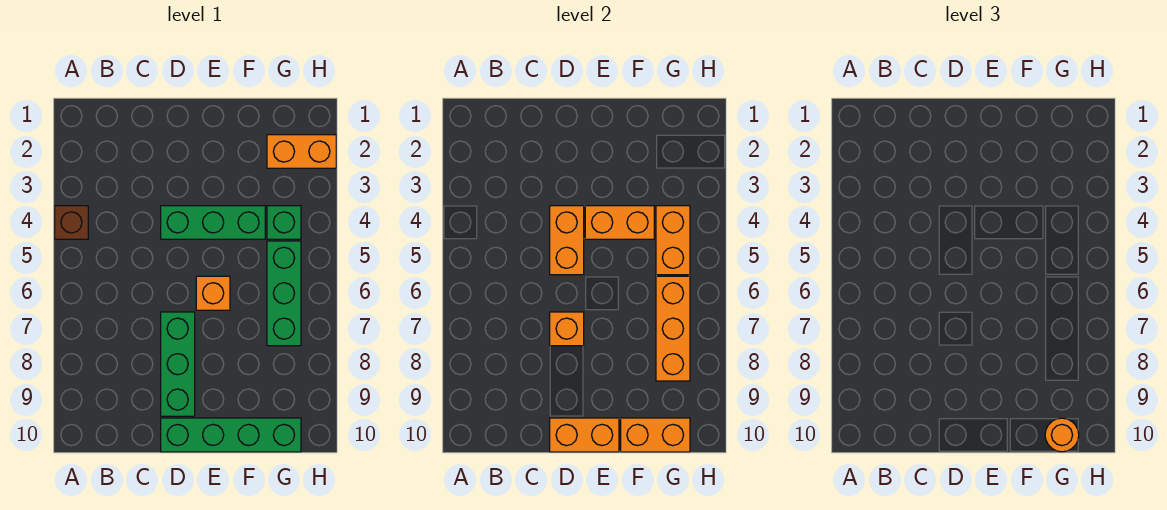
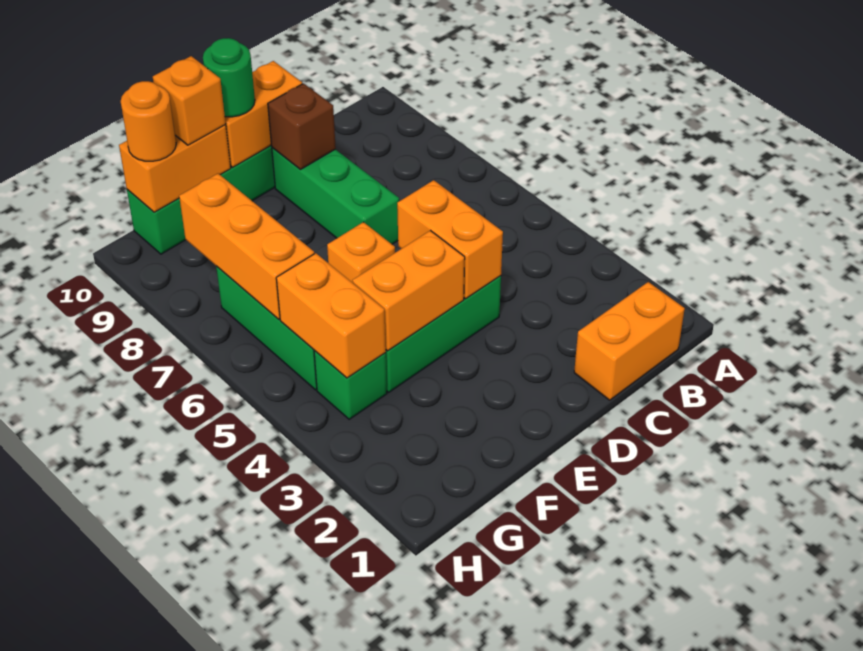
brown brick A4 level 1 -> brown brick D9 level 2
orange brick D7 level 2 -> orange brick F10 level 3
none -> green round brick E10 level 3
orange brick G2:H2 level 1 -> orange brick B1:C1 level 1

